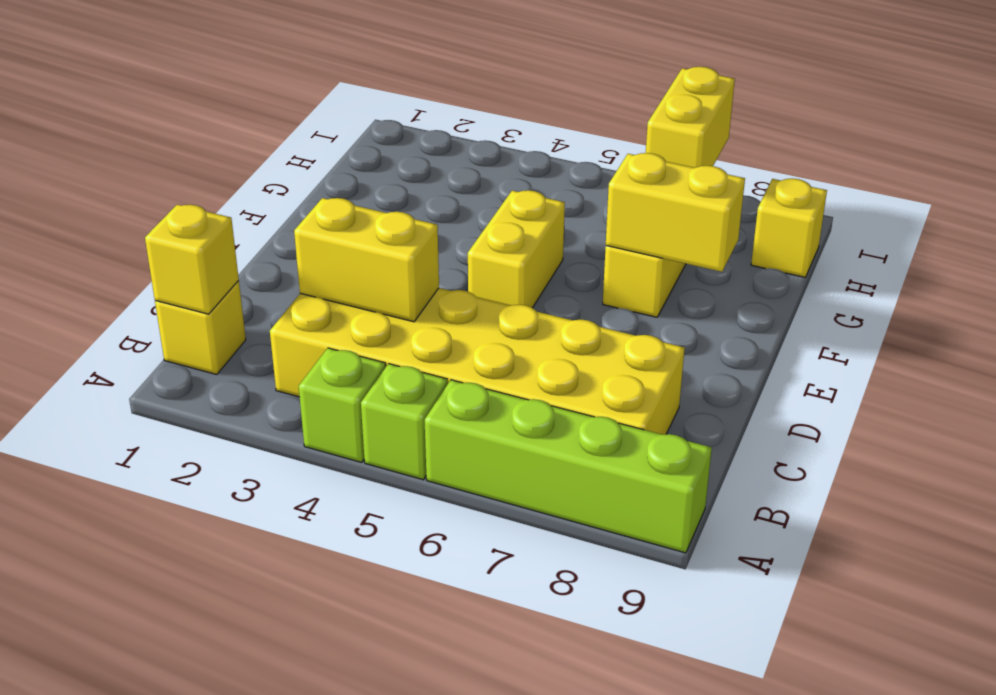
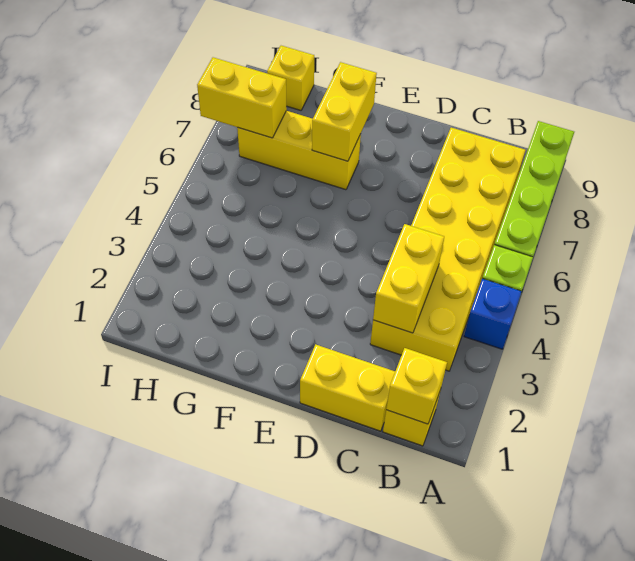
lime brick A4 level 1 -> blue brick A4 level 1
yellow brick E5:F5 level 1 -> yellow brick C1:D1 level 1

